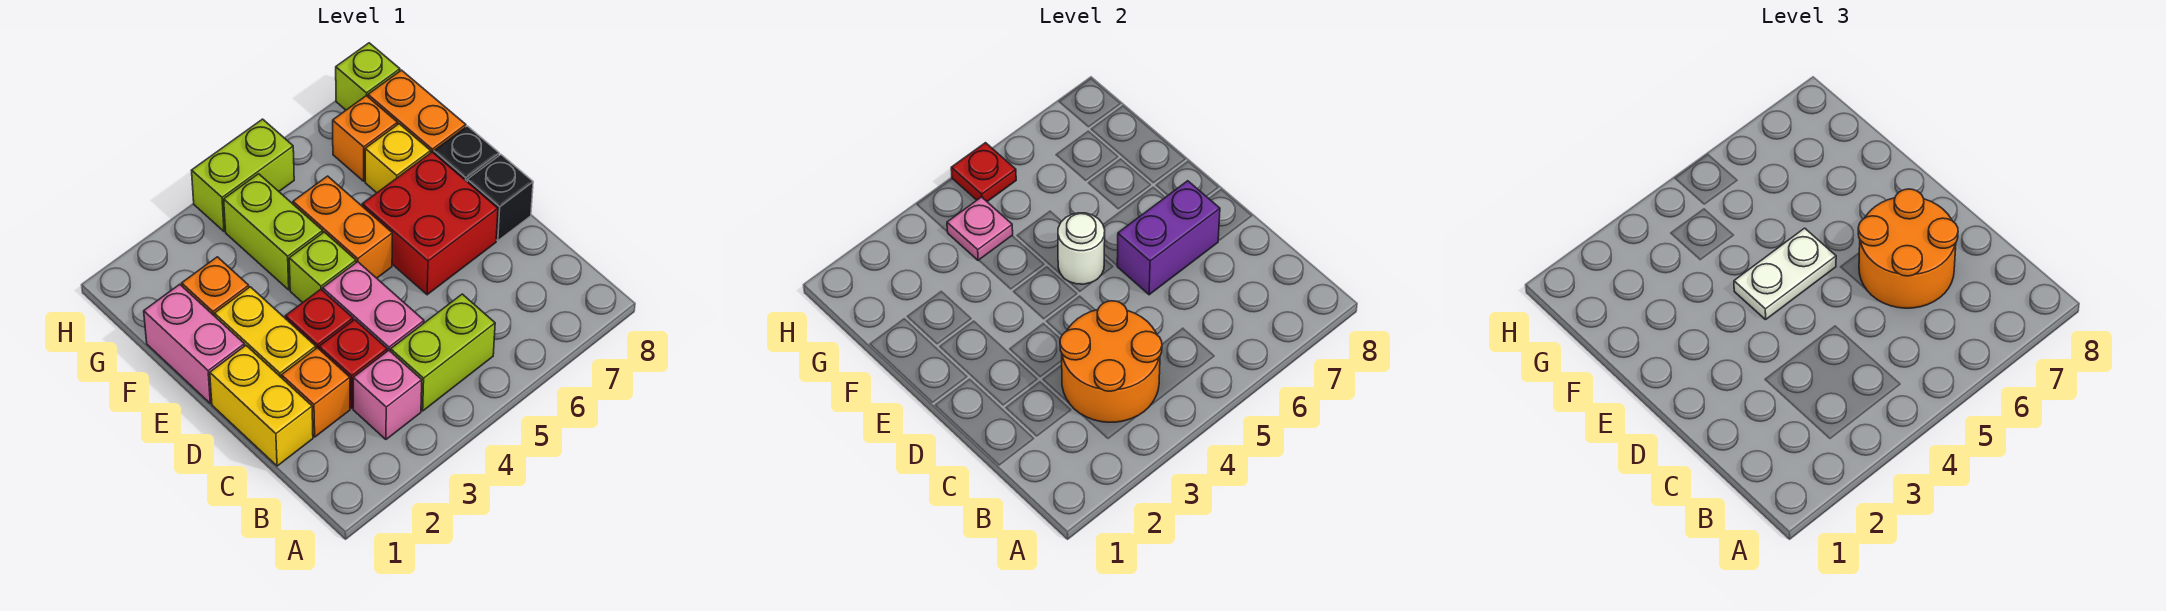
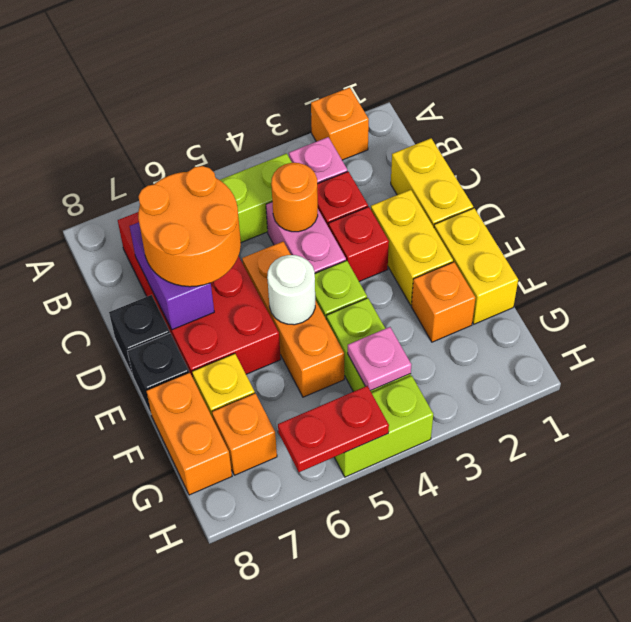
orange round brick B3:C4 level 2 -> orange round brick C4 level 2
orange brick C2 level 1 -> orange brick A2 level 1
red brick D6:E7 level 1 -> red brick B6:E7 level 1
purple brick D6:D7 level 2 -> purple brick C7:D7 level 2
pink brick E1:F1 level 1 -> yellow brick E1:F1 level 1
white plate E4:E5 level 3 -> none
orange brick E5:F5 level 1 -> orange brick D5:F5 level 1
red plate H5 level 2 -> red plate H5:H6 level 2
lime brick H8 level 1 -> none

